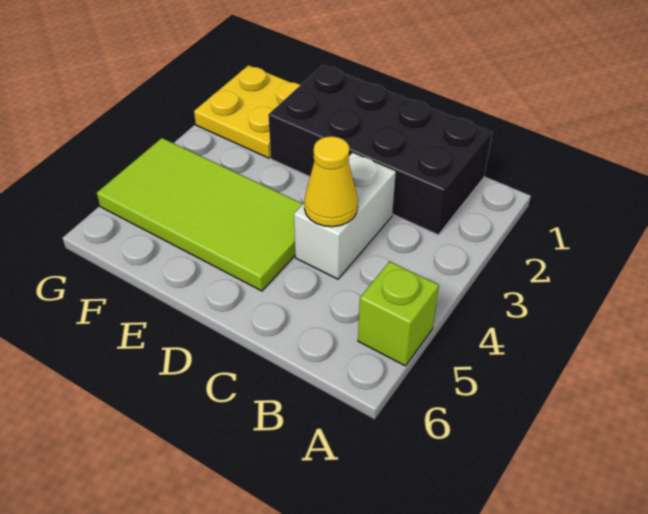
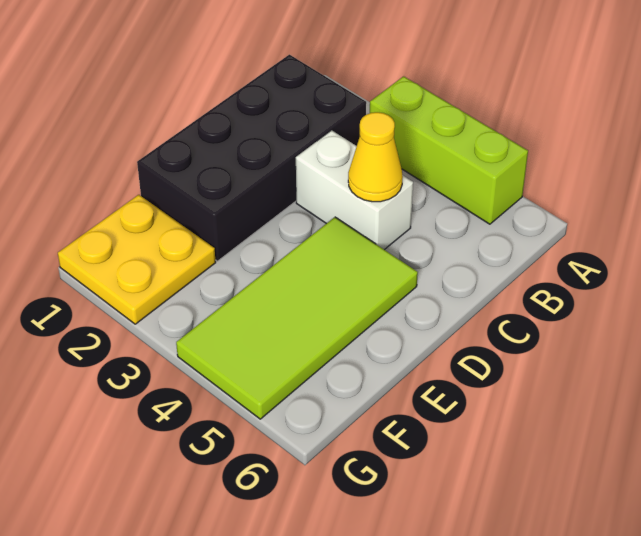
lime brick A5 level 1 -> lime brick A3:A5 level 1

